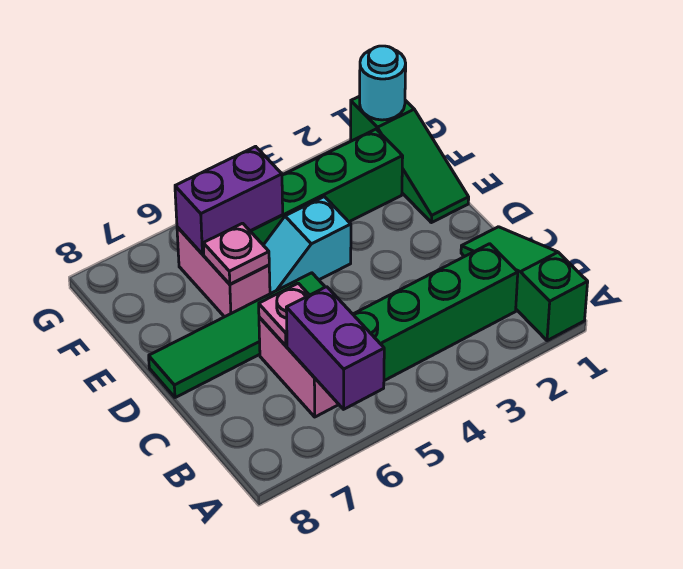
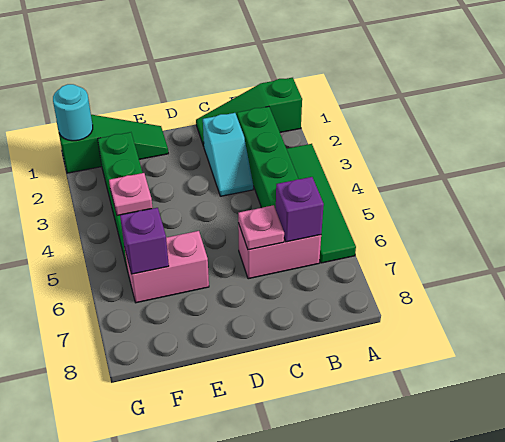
purple brick A6:B6 level 2 -> purple brick B6 level 2
green tile D5:D8 level 1 -> green tile A3:A6 level 1
cyan slope E4:E5 level 1 top 4 -> cyan slope C2:C3 level 1 top 2
pink plate E6 level 2 -> pink plate F4 level 2
purple brick F5:F6 level 2 -> purple brick F6 level 2

